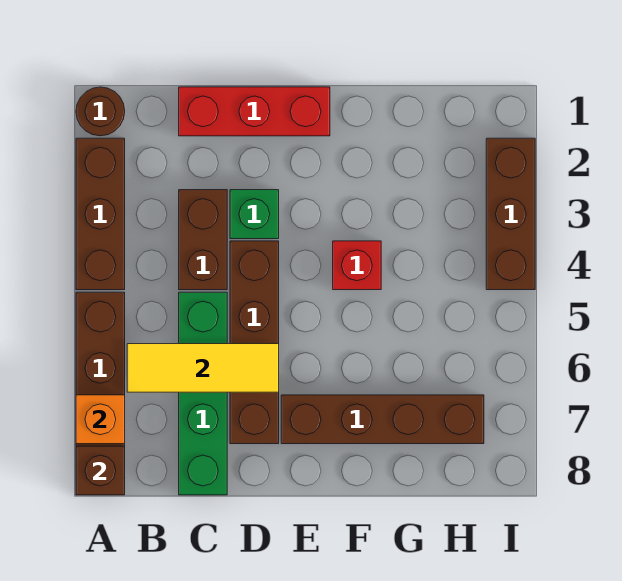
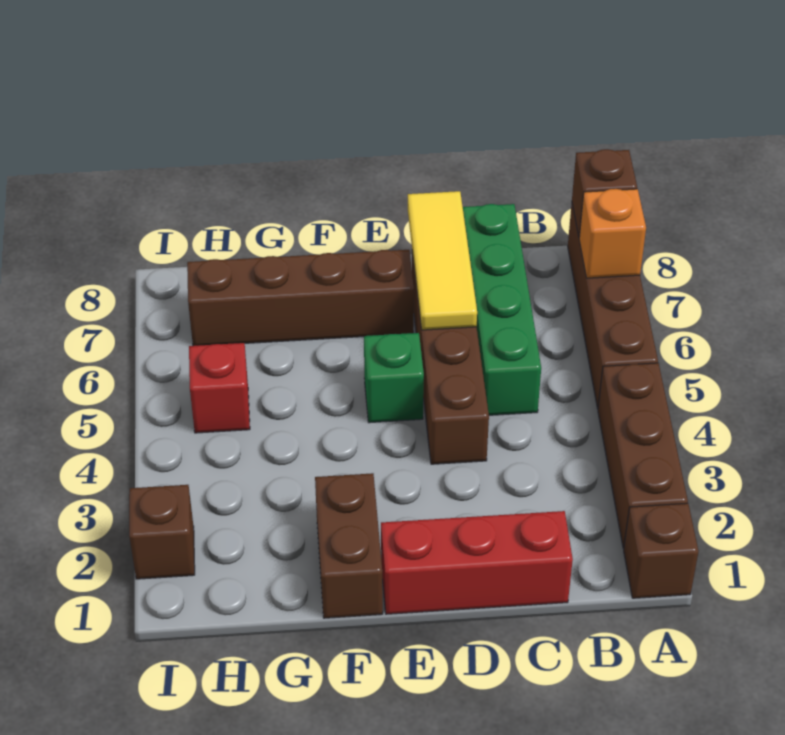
brown round brick A1 level 1 -> brown brick A1 level 1
yellow tile B6:D6 level 2 -> yellow tile D6:D8 level 2
brown brick C3:C4 level 1 -> brown brick F1:F2 level 1
green brick D3 level 1 -> green brick E5 level 1
red brick F4 level 1 -> red brick H5 level 1
brown brick I2:I4 level 1 -> brown brick I2 level 1

